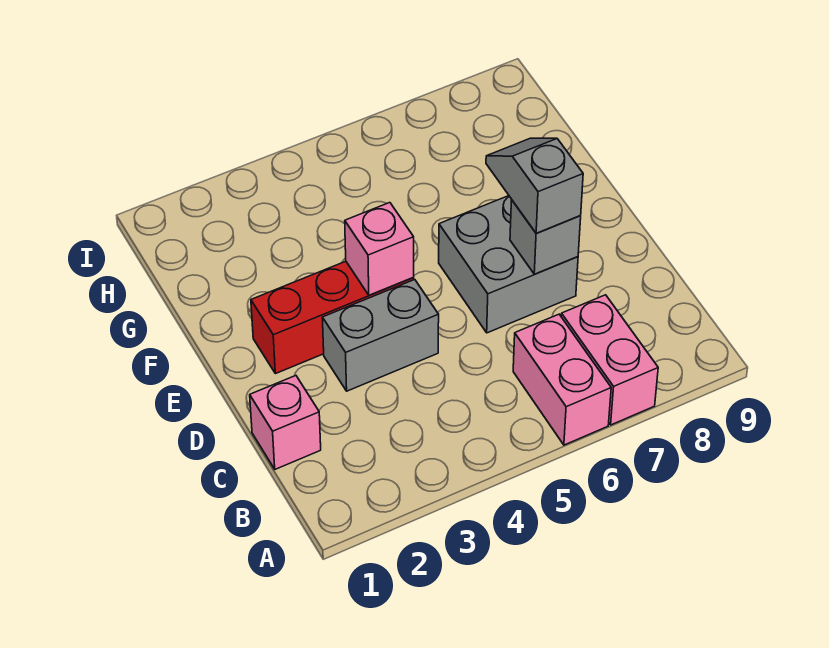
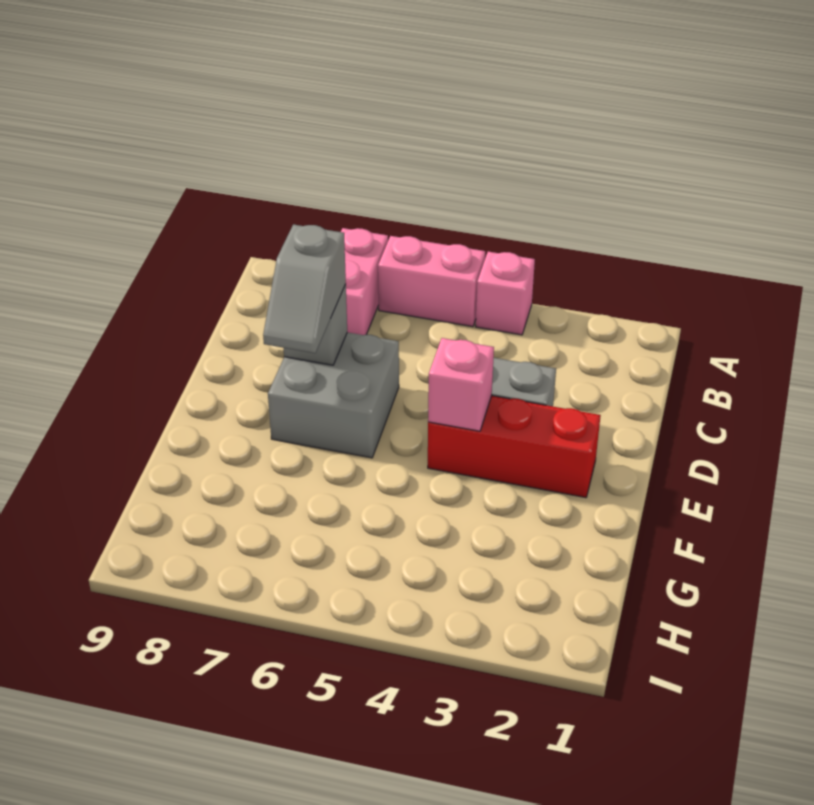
pink brick A6:B6 level 1 -> pink brick A5:A6 level 1
pink brick C1 level 1 -> pink brick A4 level 1

